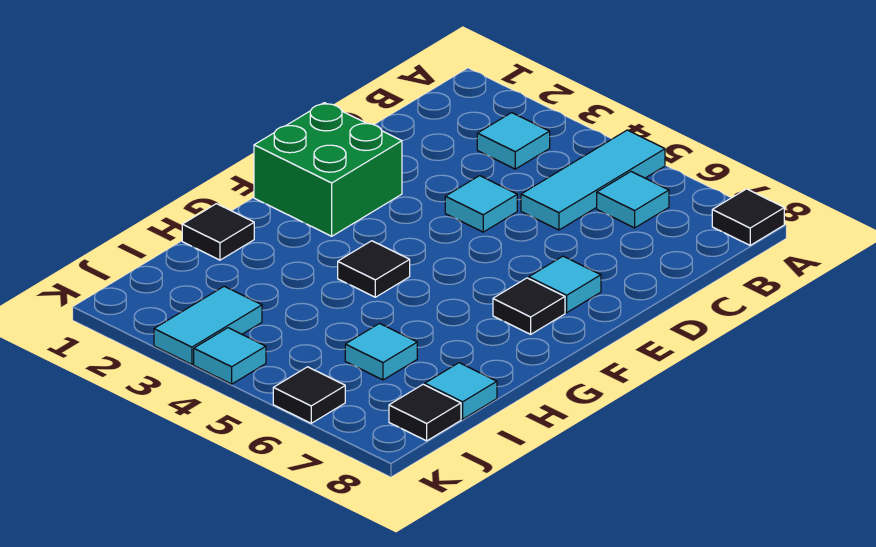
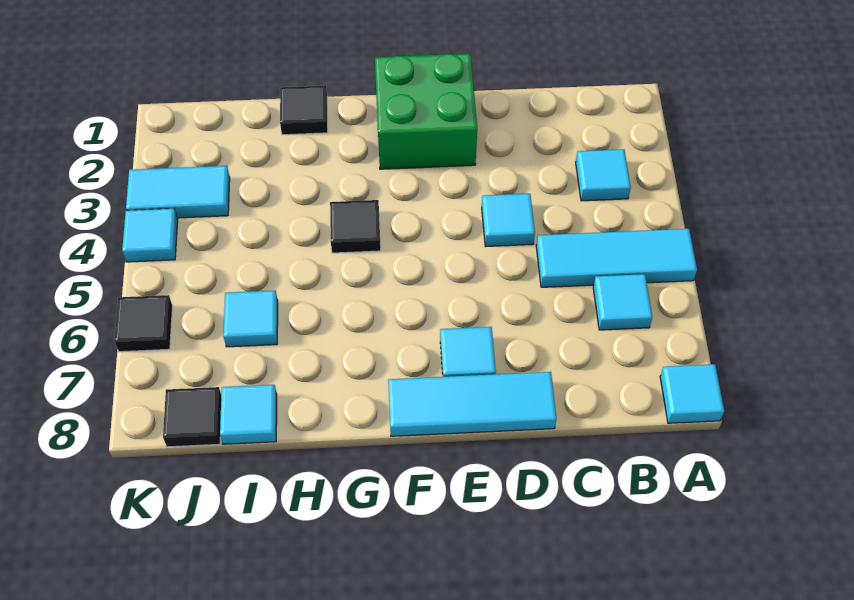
black tile A8 level 1 -> cyan tile A8 level 1
none -> cyan tile D8:F8 level 1
black tile F7 level 1 -> none

